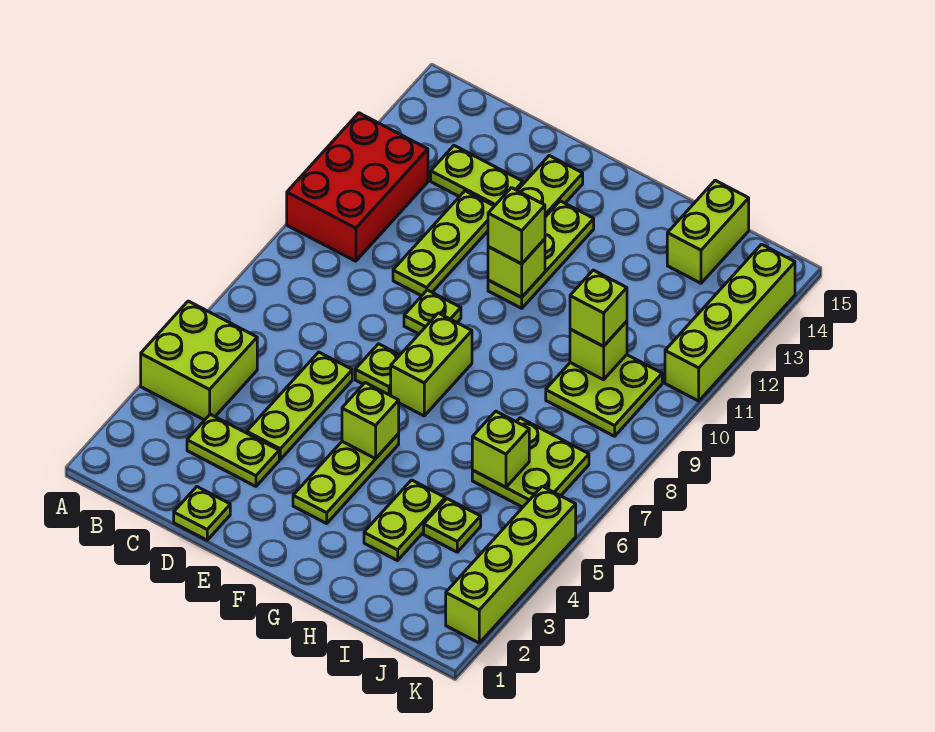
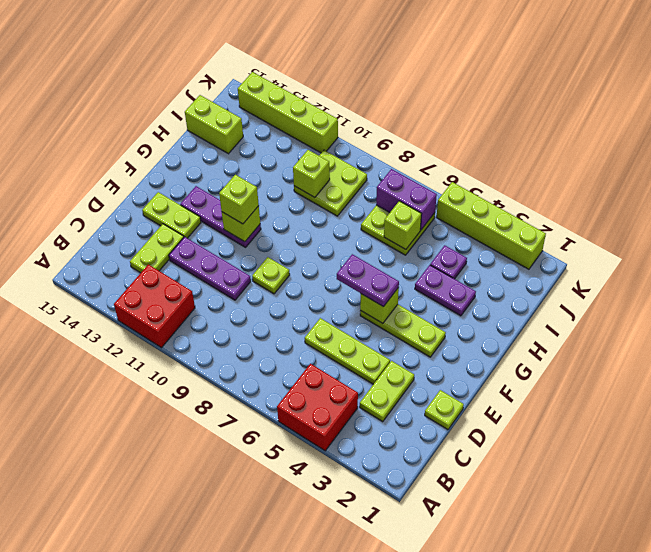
lime brick A4:B5 level 1 -> red brick A4:B5 level 1
red brick A10:B12 level 1 -> red brick A11:B12 level 1
lime plate D10:D12 level 1 -> purple plate D10:D12 level 1
lime plate E7 level 1 -> none
none -> purple plate F5:F6 level 3
lime brick F7:F8 level 1 -> none
lime plate F11:F13 level 1 -> purple plate F11:F13 level 1
lime plate H3:H4 level 1 -> purple plate H3:H4 level 1
lime plate I4 level 1 -> purple plate I4 level 1
lime brick I10 level 3 -> none
none -> purple brick J6:J7 level 2

